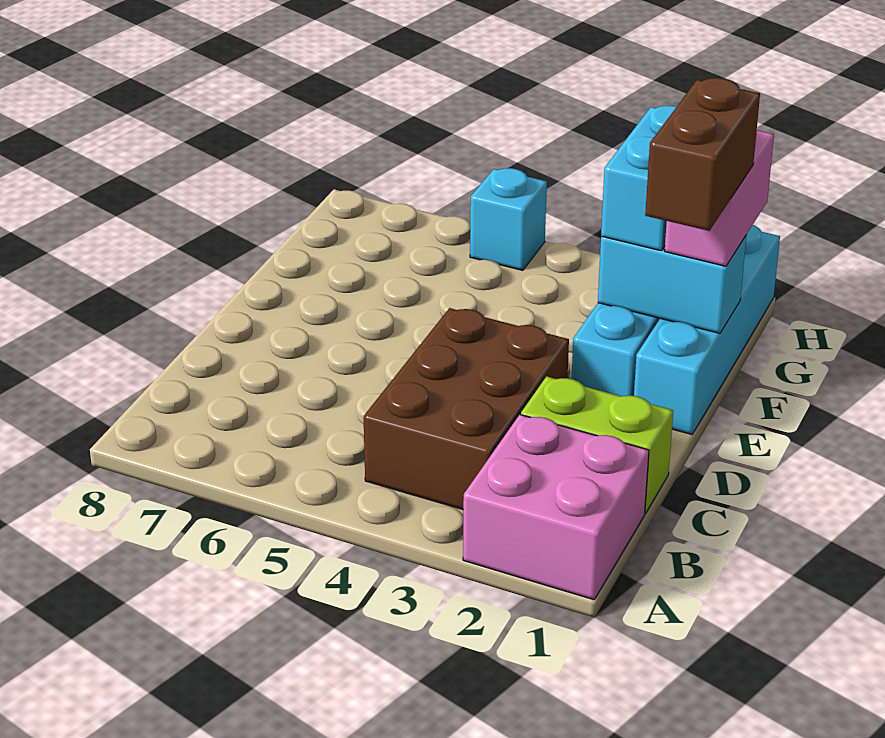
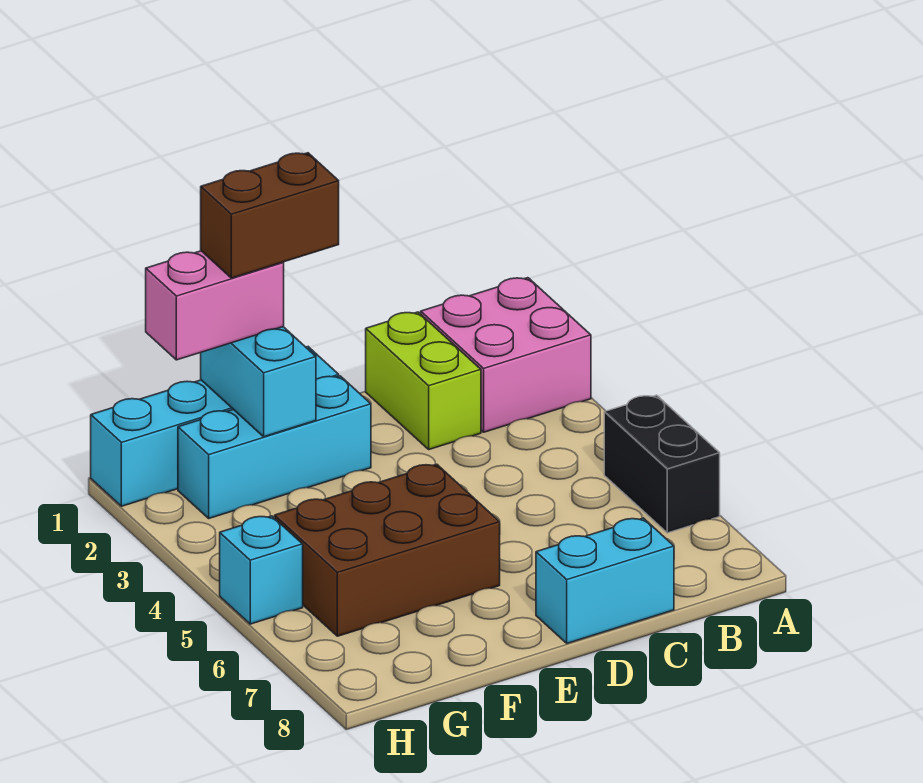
none -> black brick A5:A6 level 1
brown brick B3:D4 level 1 -> brown brick E5:G6 level 1
cyan brick F2:G2 level 3 -> cyan brick C8:D8 level 1

